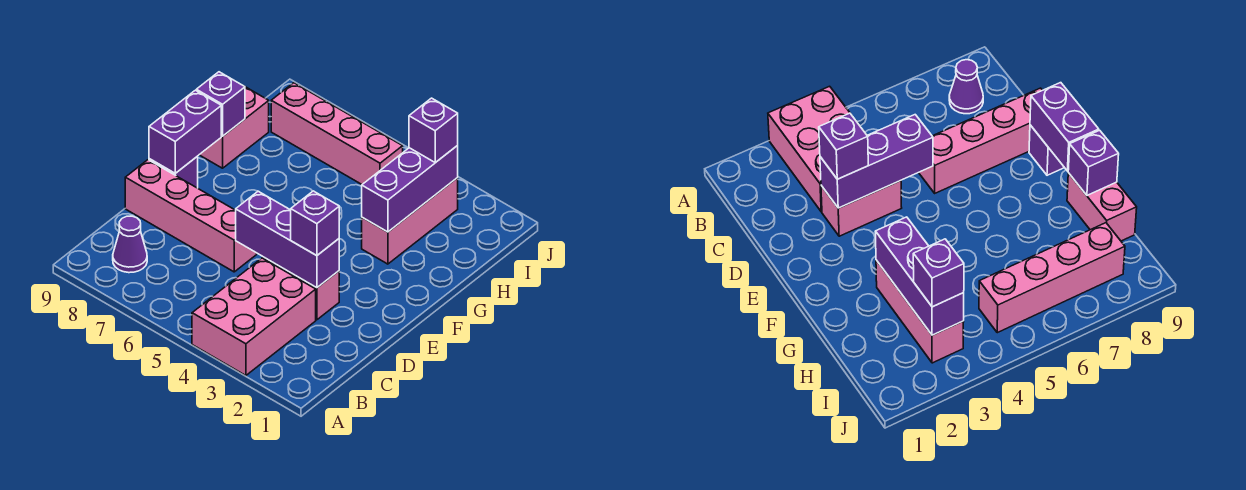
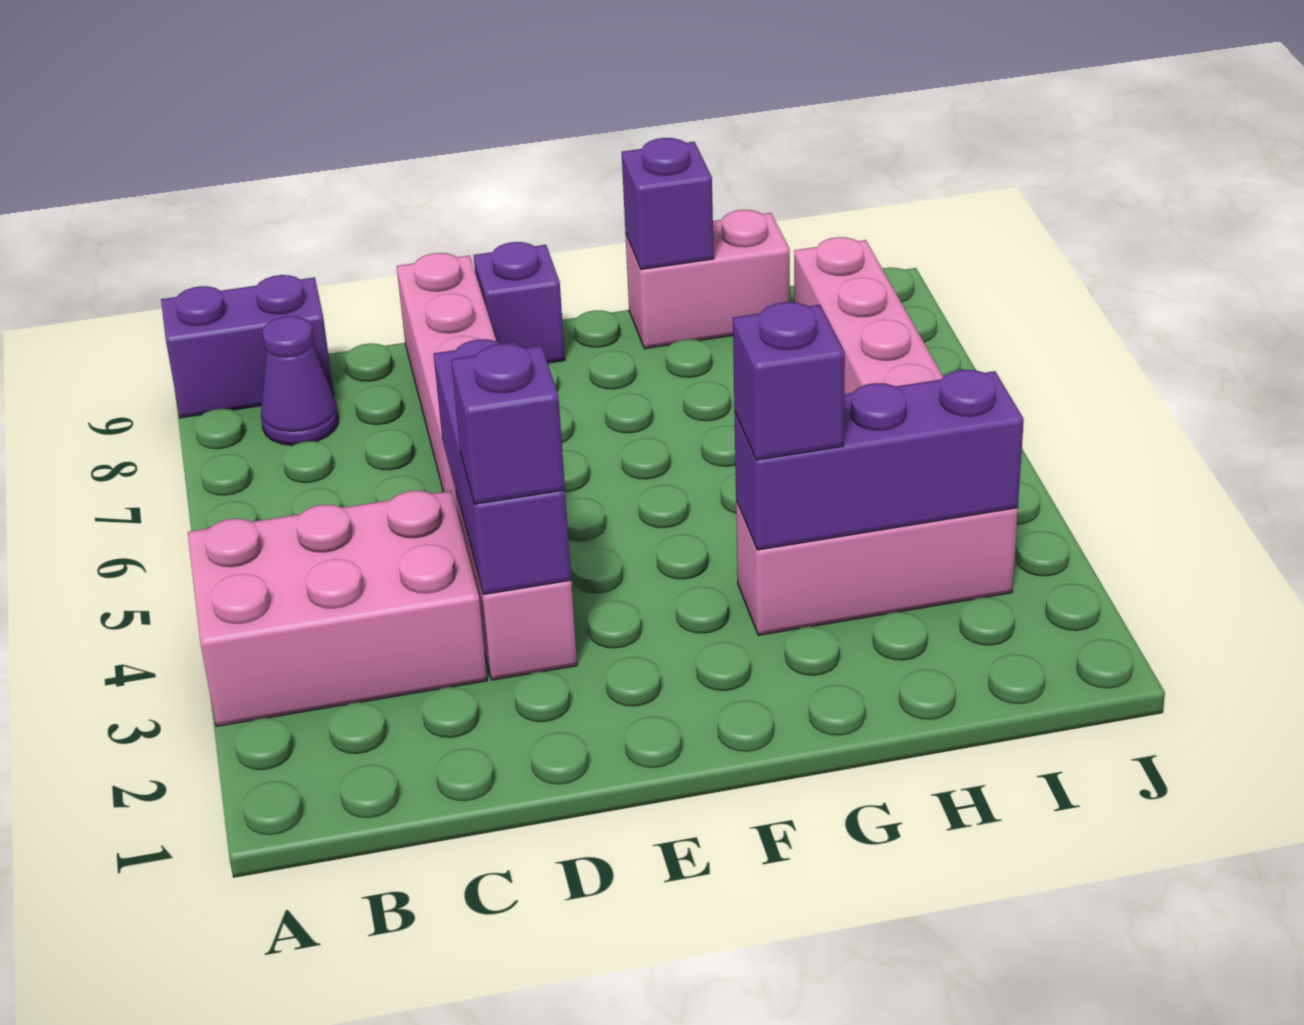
purple brick E9:F9 level 2 -> purple brick A9:B9 level 1
purple brick I3 level 3 -> purple brick G3 level 3

